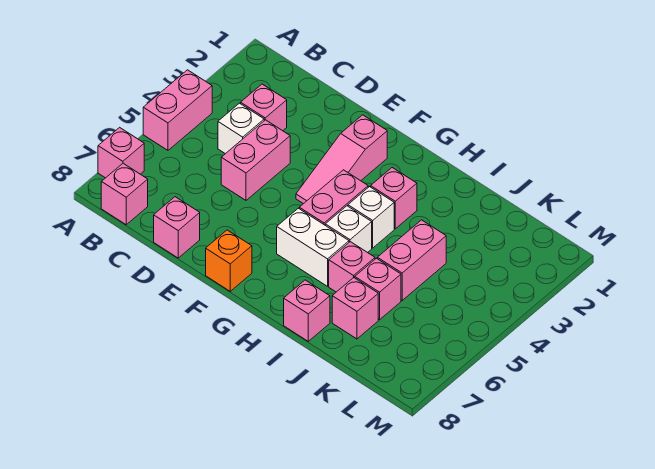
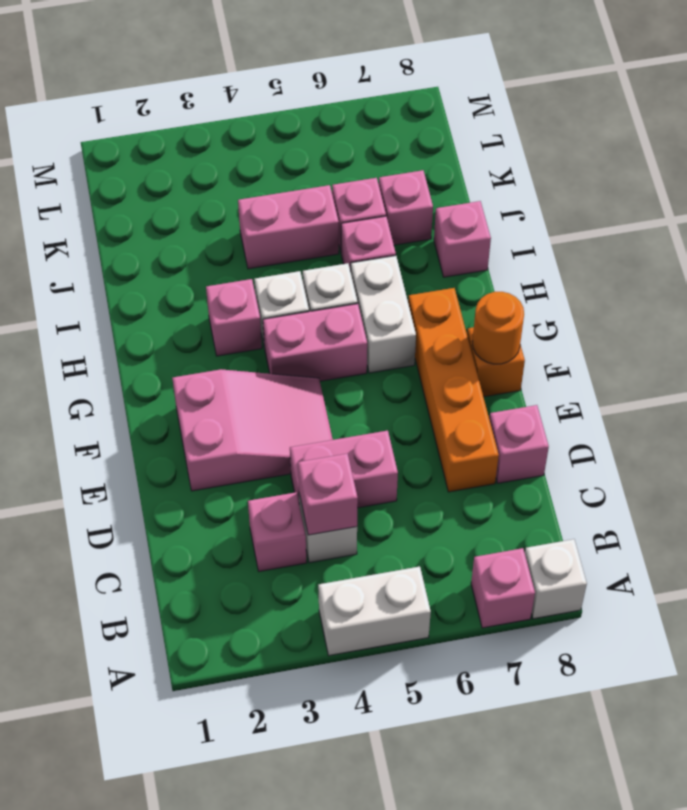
pink brick A4:A5 level 1 -> white brick A4:A5 level 1
none -> white brick A8 level 1
pink brick B8 level 1 -> pink brick C4 level 2
none -> orange brick D7:G7 level 1
pink slope F2:F4 level 1 top 2 -> pink slope E2:F4 level 1 top 2
none -> orange round brick F8 level 2

